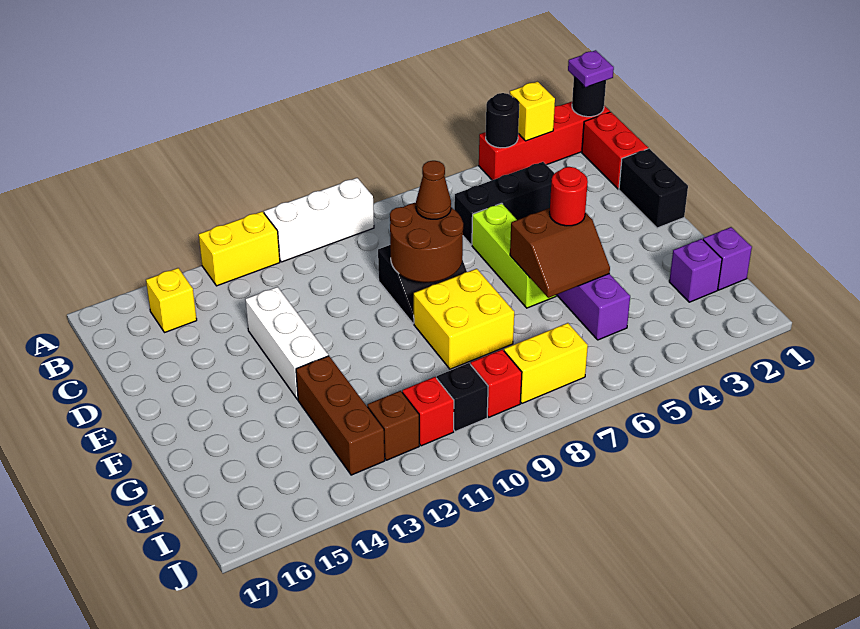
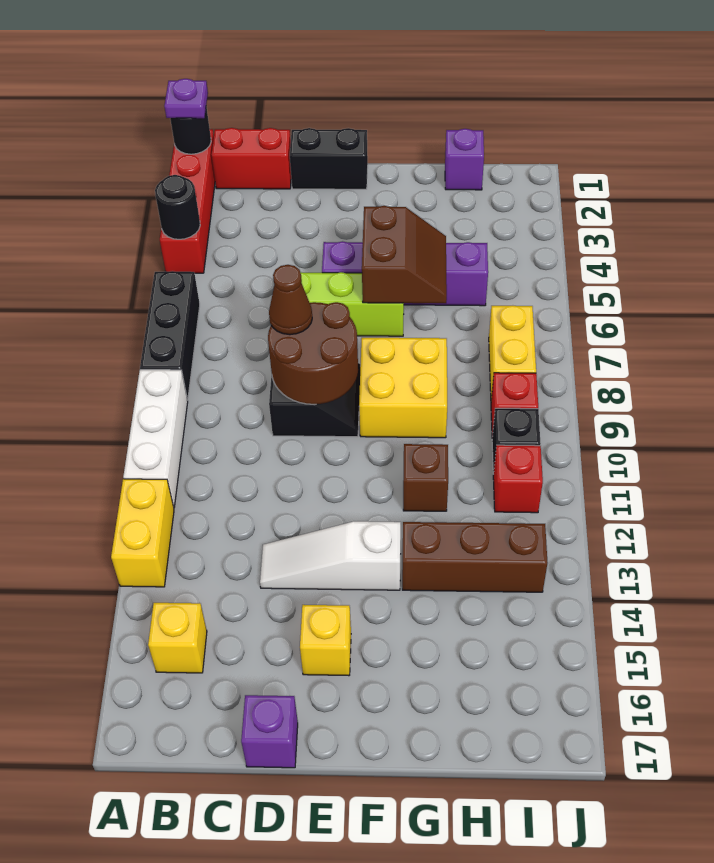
yellow brick A3 level 2 -> yellow brick E15 level 1
black brick C4:C6 level 1 -> black brick A6:A8 level 1
white brick D13:F13 level 1 -> white slope D13:F13 level 1 top F
red round brick F5 level 3 -> none
purple brick H2 level 1 -> purple brick D17 level 1
brown brick I12 level 1 -> brown brick G11 level 1

